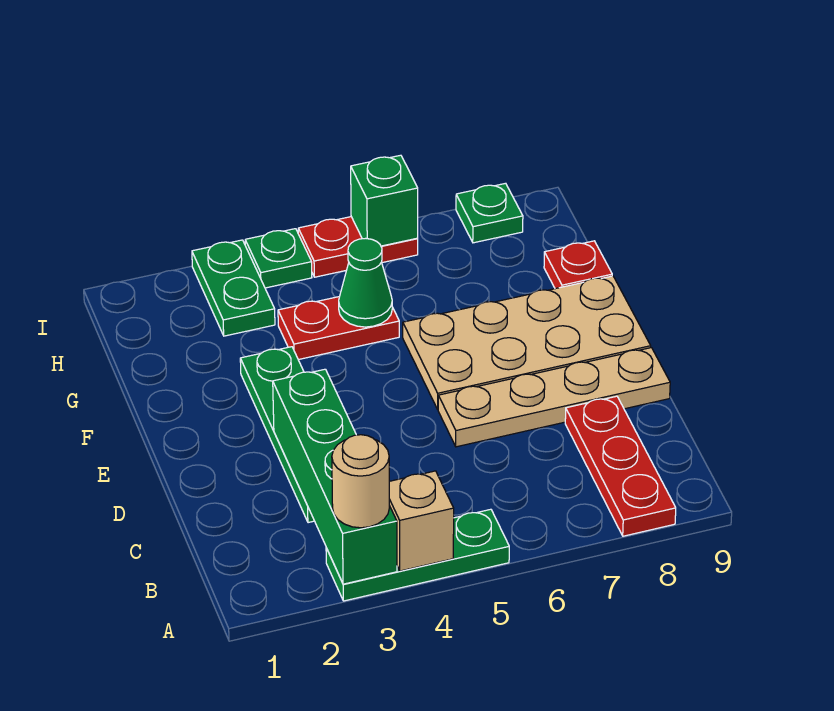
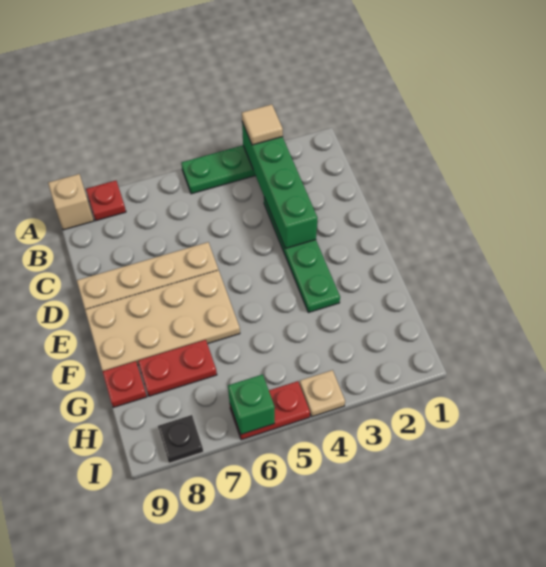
tan round brick A3 level 3 -> tan tile A3 level 3
tan brick A4 level 2 -> tan brick A9 level 1
red plate A8:C8 level 1 -> red plate A8 level 1
red plate G4:G5 level 1 -> red plate G7:G8 level 1
green cone G5 level 2 -> none
green plate H3:I3 level 1 -> none
green plate I4 level 1 -> tan plate I4 level 1
green plate I8 level 1 -> black plate I8 level 1

